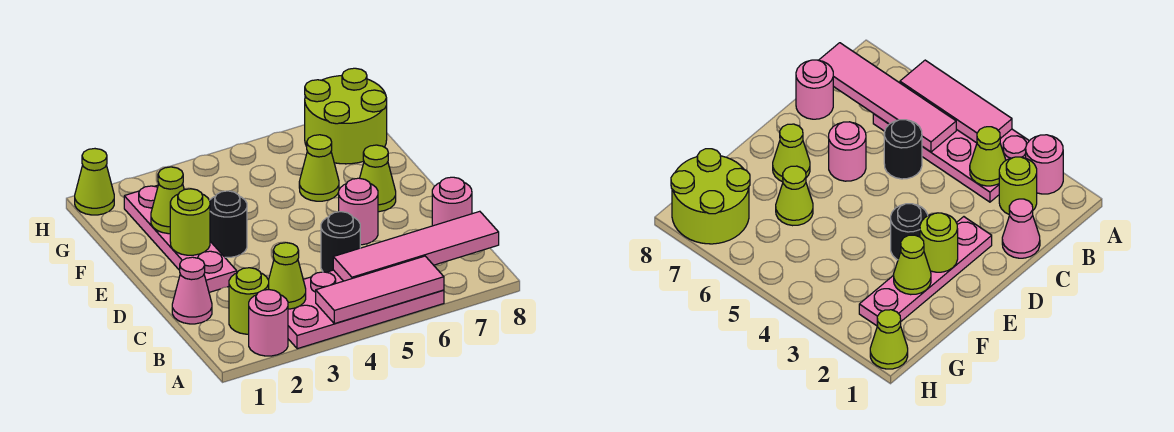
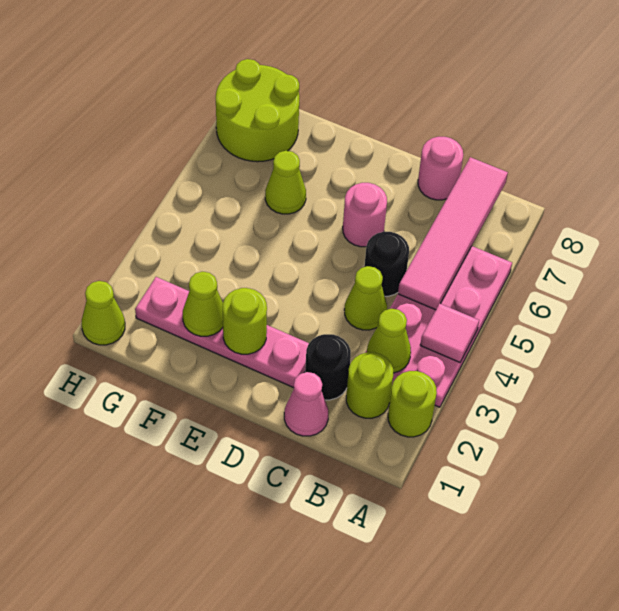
pink round brick A2 level 1 -> lime round brick A2 level 1
pink tile A4:A6 level 2 -> pink tile A4 level 2
black round brick E3 level 1 -> black round brick C2 level 1
lime cone E7 level 1 -> lime cone C4 level 1

